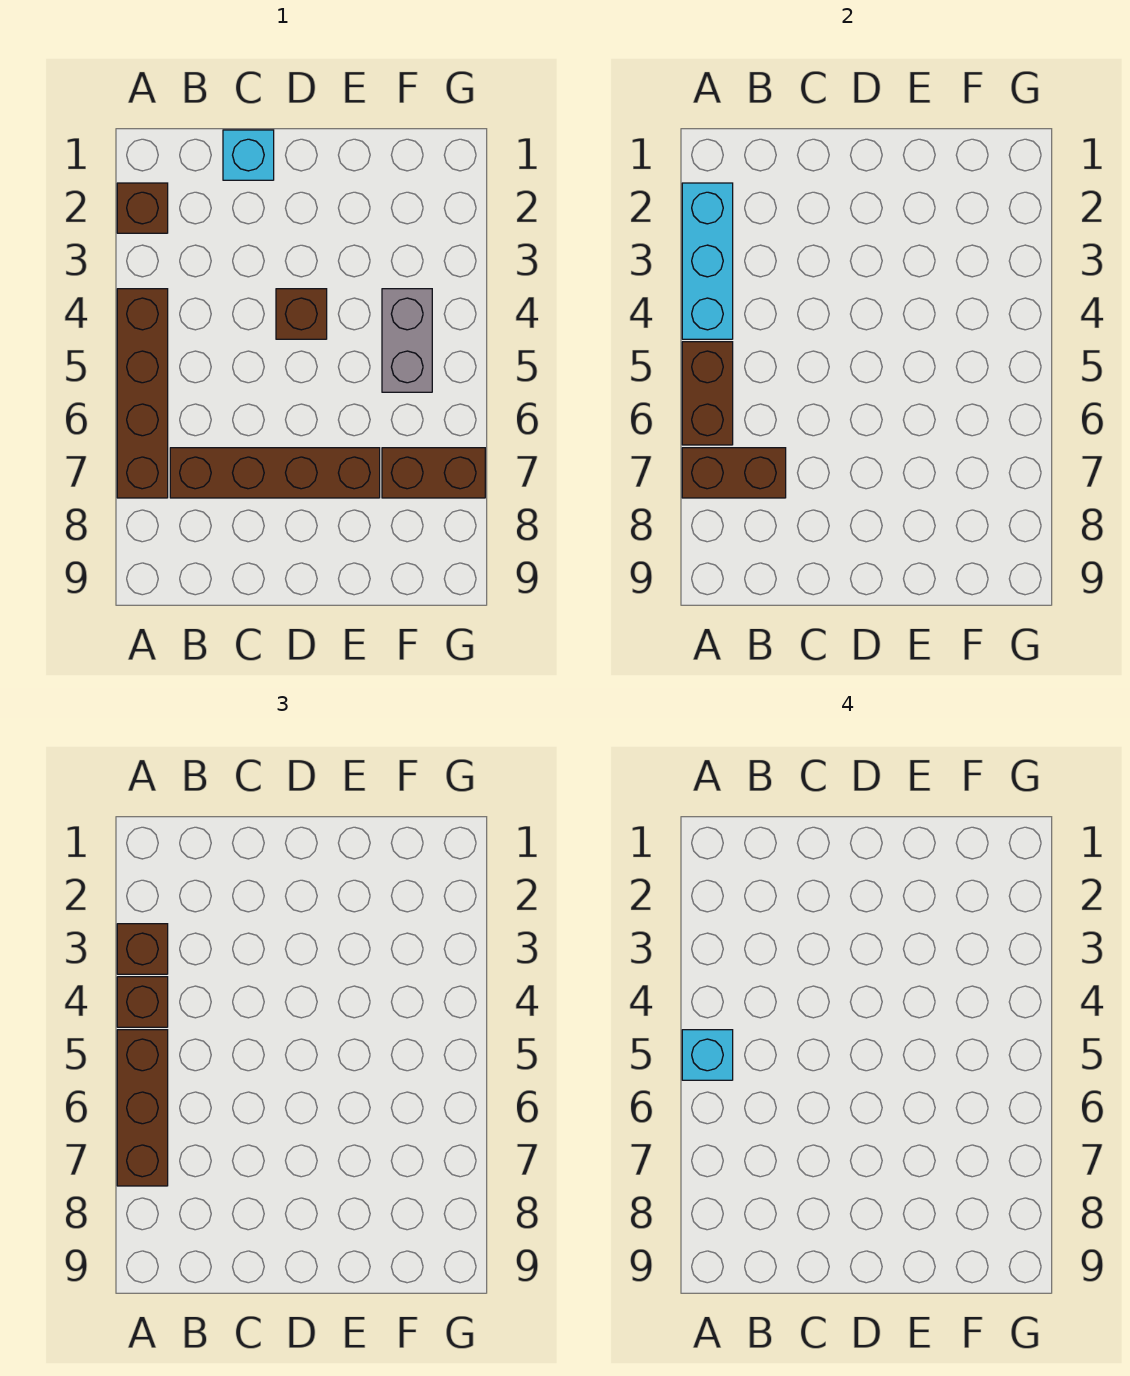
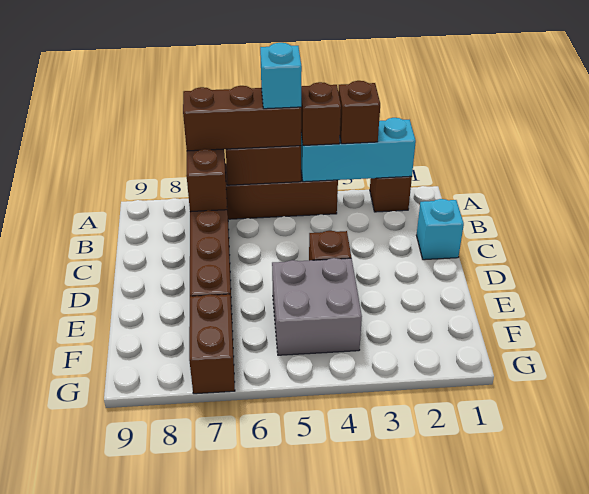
grey brick F4:F5 level 1 -> grey brick E4:F5 level 1

